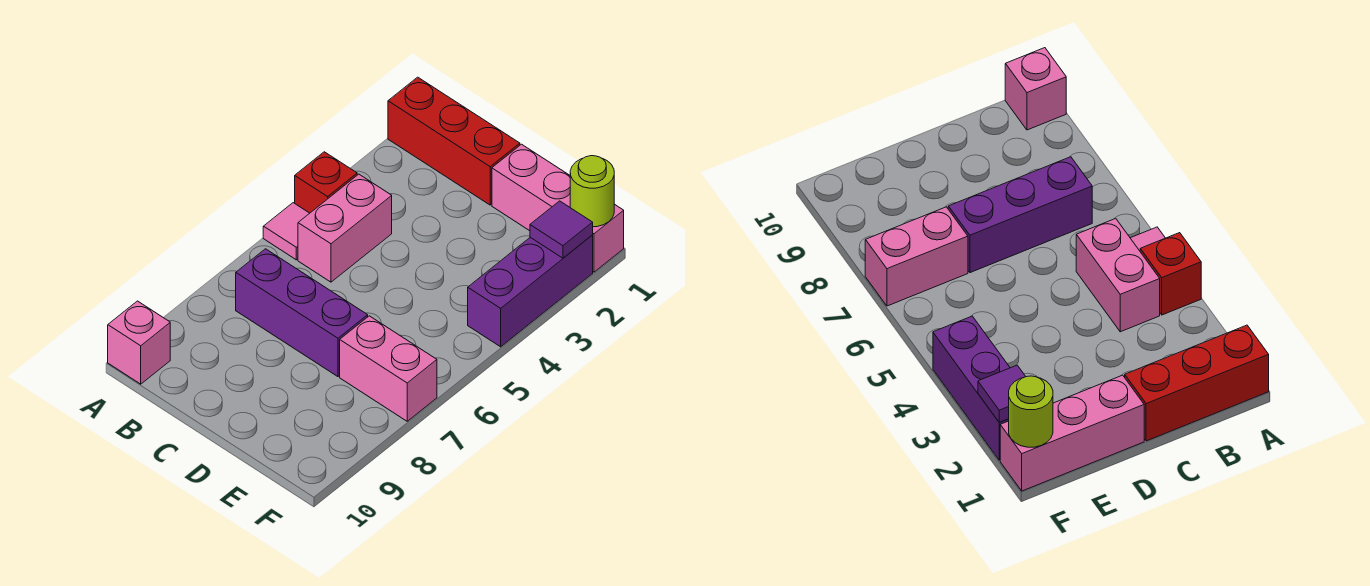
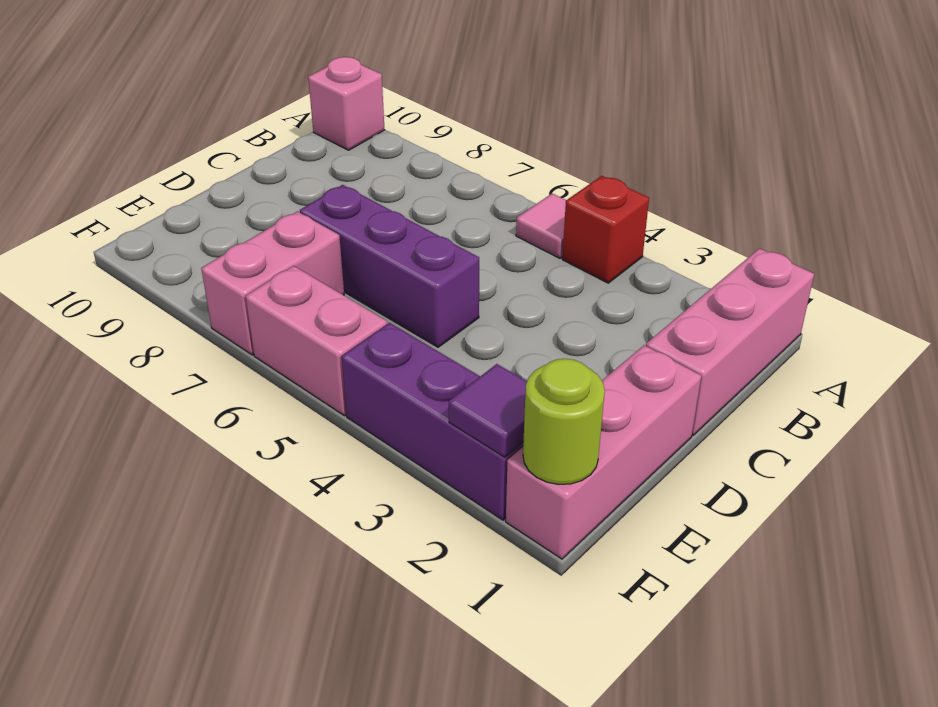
red brick A1:C1 level 1 -> pink brick A1:C1 level 1
pink brick B4:B5 level 1 -> pink brick F5:F6 level 1
purple brick B7:D7 level 1 -> purple brick D5:D7 level 1

